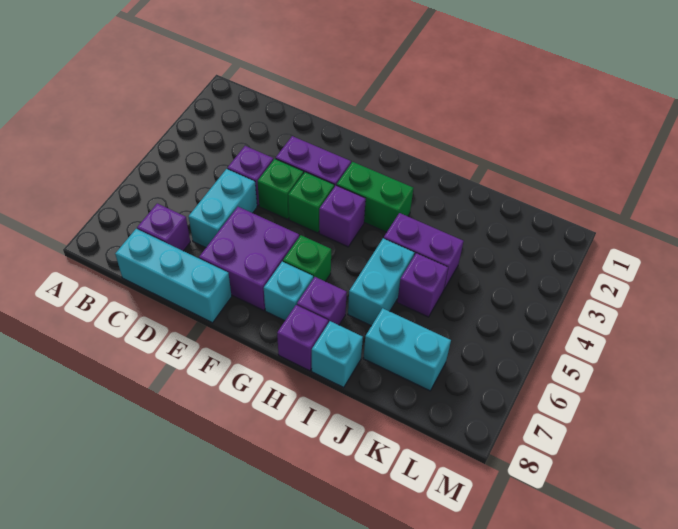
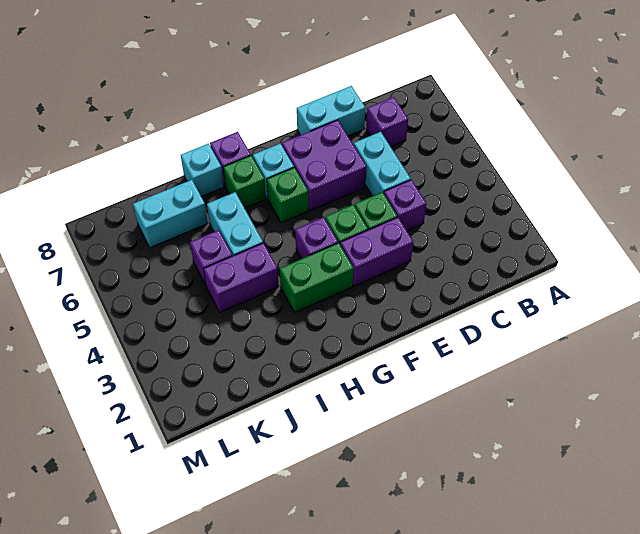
cyan brick C8:E8 level 1 -> cyan brick D8:E8 level 1
purple brick H7 level 1 -> green brick H7 level 1

